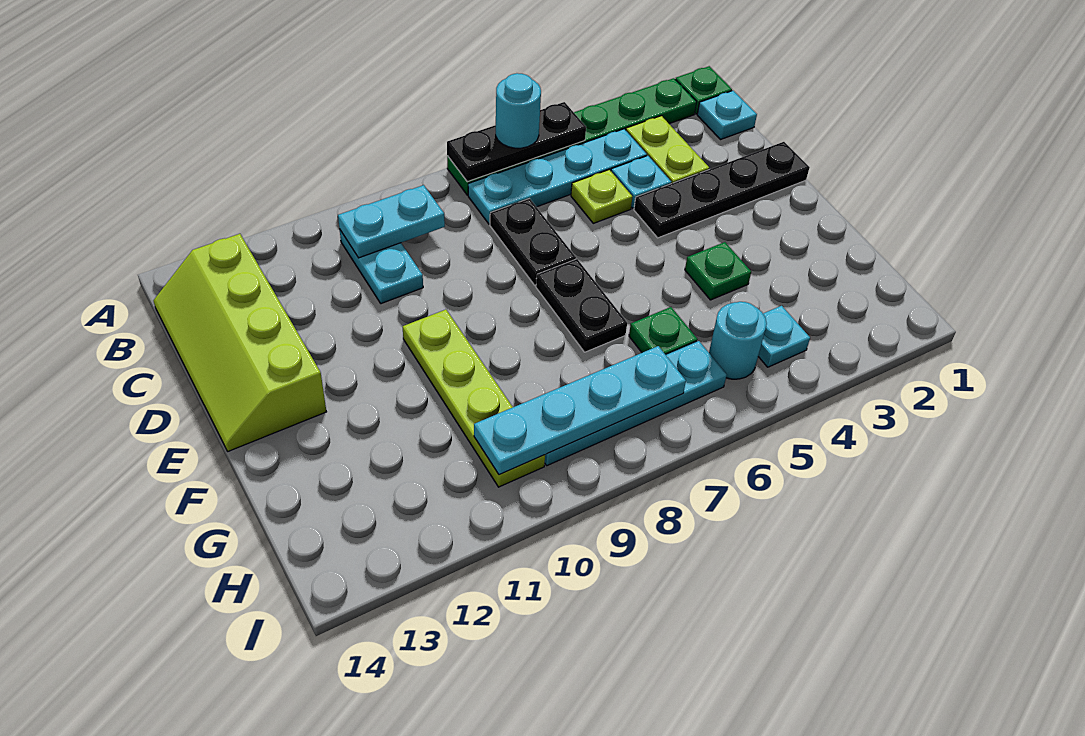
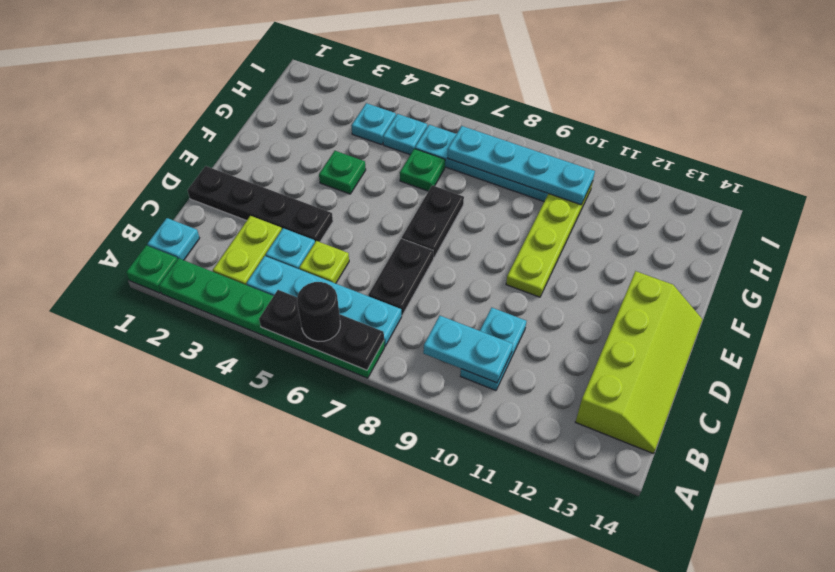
cyan round brick A6 level 3 -> black round brick A6 level 3
cyan round brick H5 level 1 -> cyan plate H5 level 1

